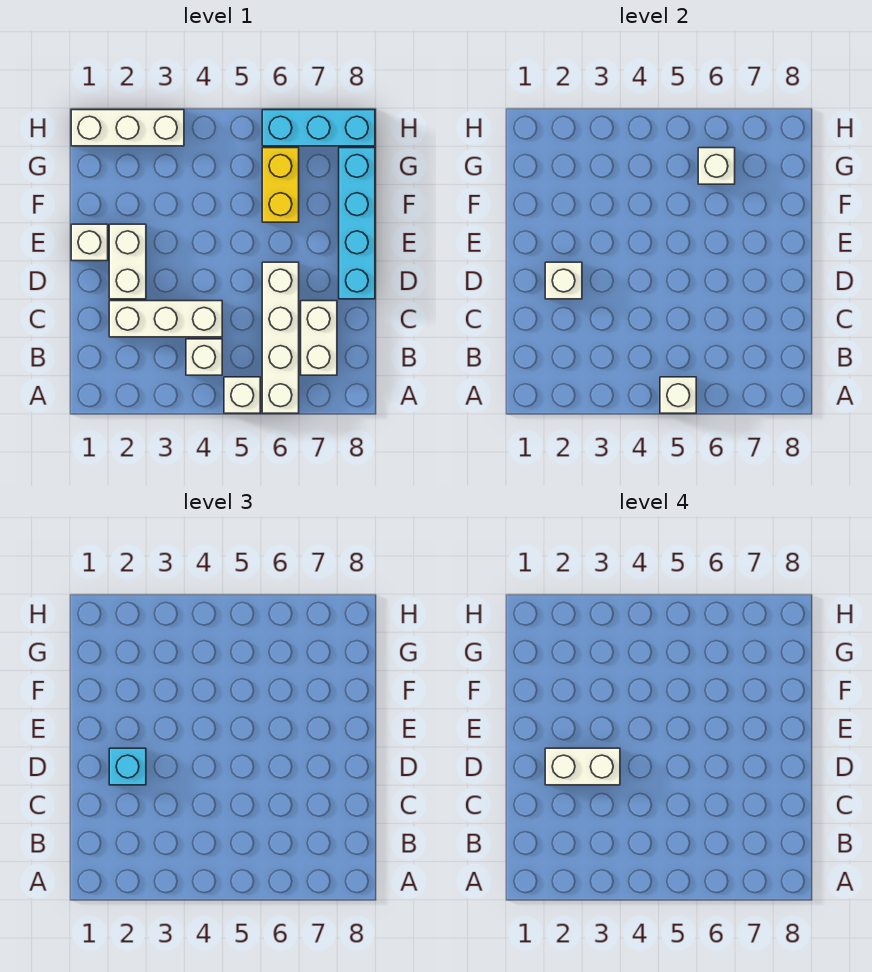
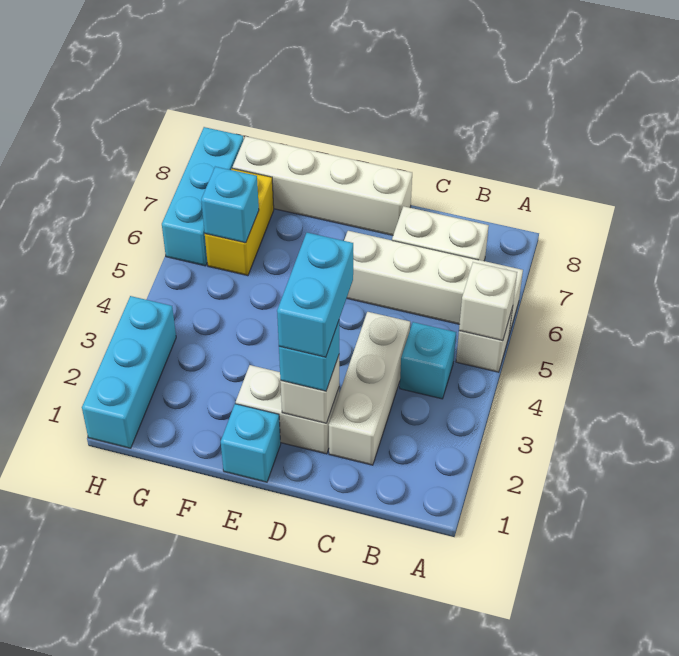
white brick B4 level 1 -> cyan brick B4 level 1
white brick D2:D3 level 4 -> cyan brick D2:D3 level 4
cyan brick D8:G8 level 1 -> white brick D8:G8 level 1
white brick E1 level 1 -> cyan brick E1 level 1
yellow brick F6:G6 level 1 -> yellow brick G6:G7 level 1
white brick G6 level 2 -> cyan brick G6 level 2
white brick H1:H3 level 1 -> cyan brick H1:H3 level 1

